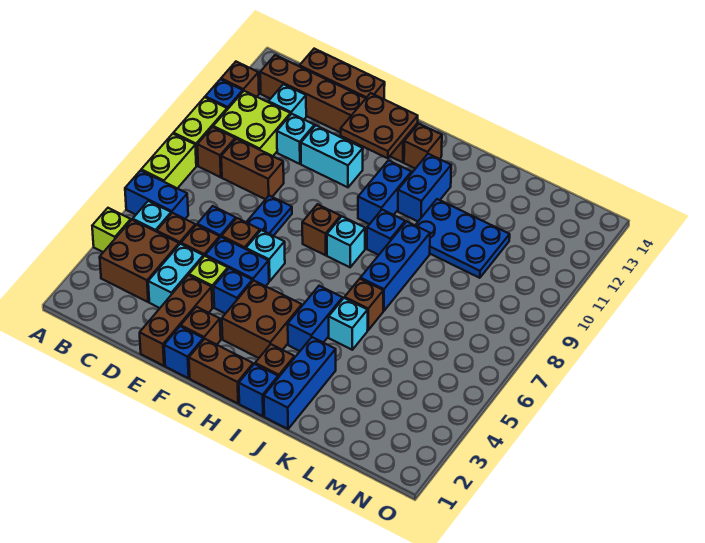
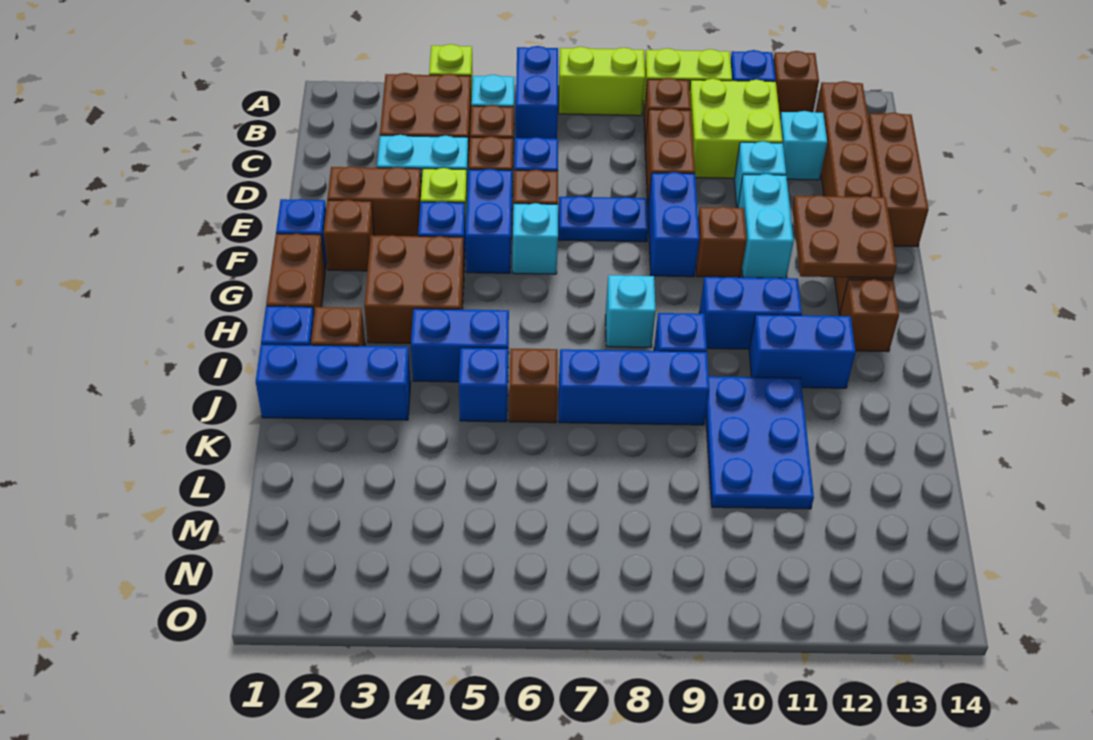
brown brick E1:E3 level 1 -> brown brick E2:E3 level 1
none -> blue brick E9:F9 level 1
brown brick G8 level 1 -> brown brick F10 level 1
cyan brick J5 level 1 -> blue brick J5 level 1

